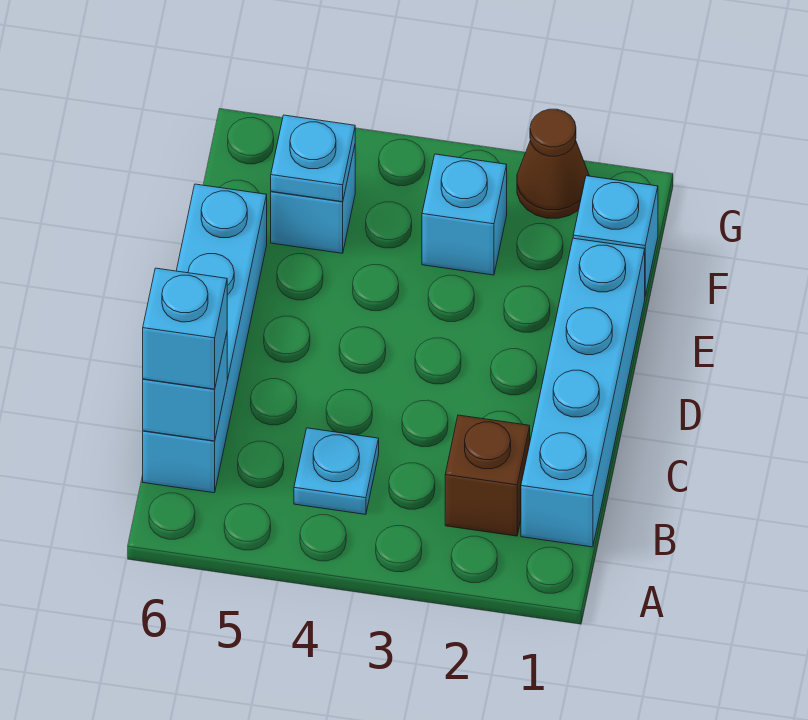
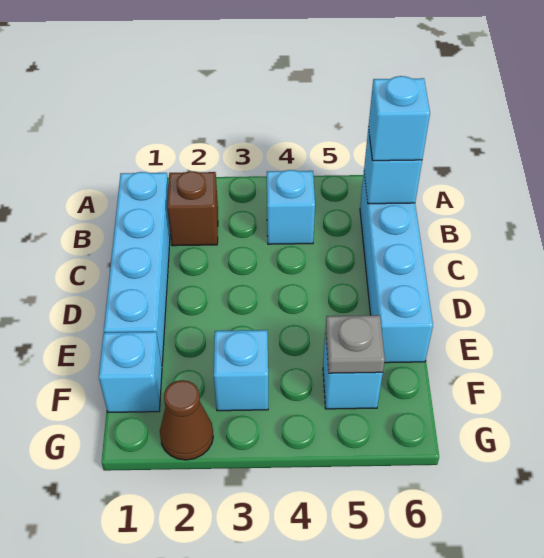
cyan plate B4 level 1 -> cyan brick B4 level 1
cyan plate F5 level 2 -> grey plate F5 level 2

